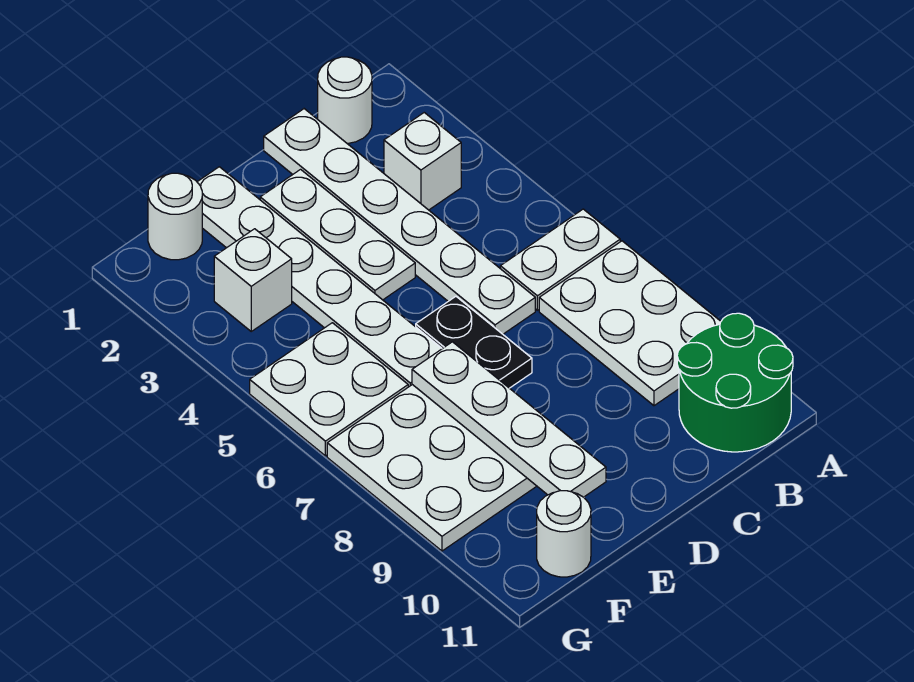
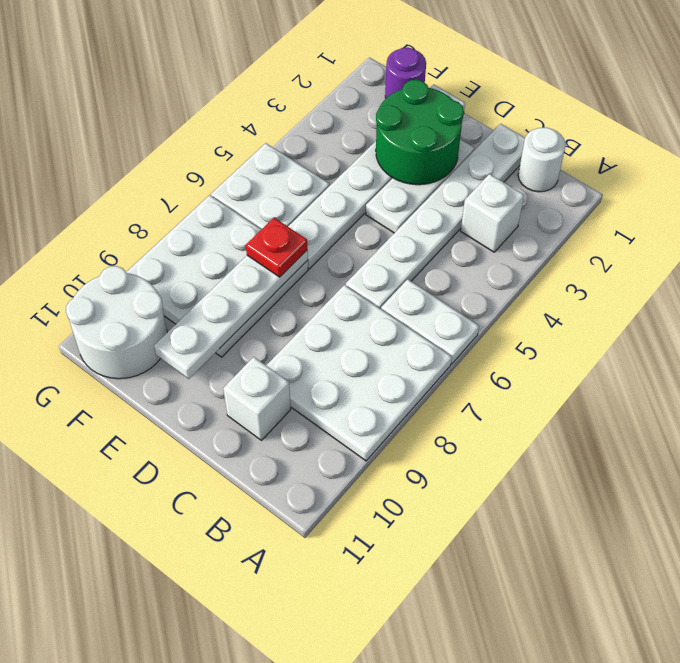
white plate A7:B9 level 1 -> white plate A7:C9 level 1
green round brick A10:B11 level 1 -> green round brick D2:E3 level 2
black plate D6:D7 level 1 -> none
none -> red plate E7 level 3
white round brick F1 level 1 -> purple round brick F1 level 1
white brick F3 level 1 -> white brick C10 level 1
white round brick F11 level 1 -> white round brick F10:G11 level 1

